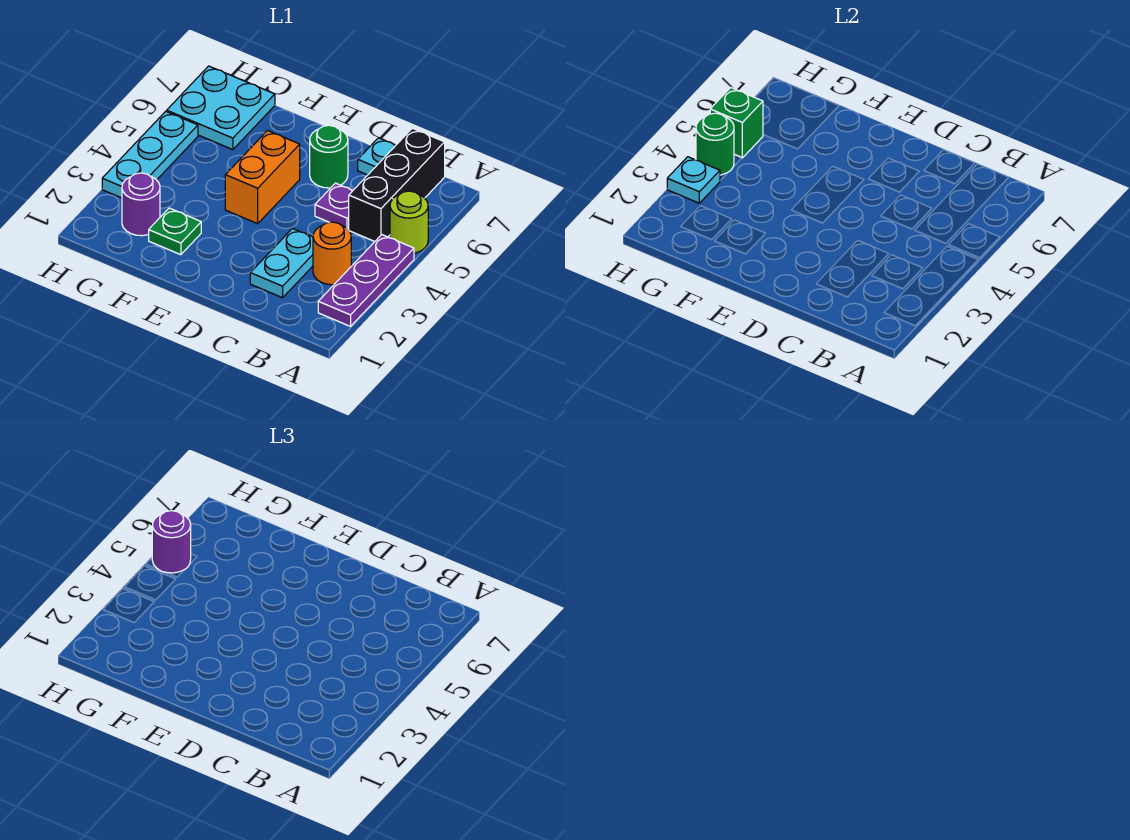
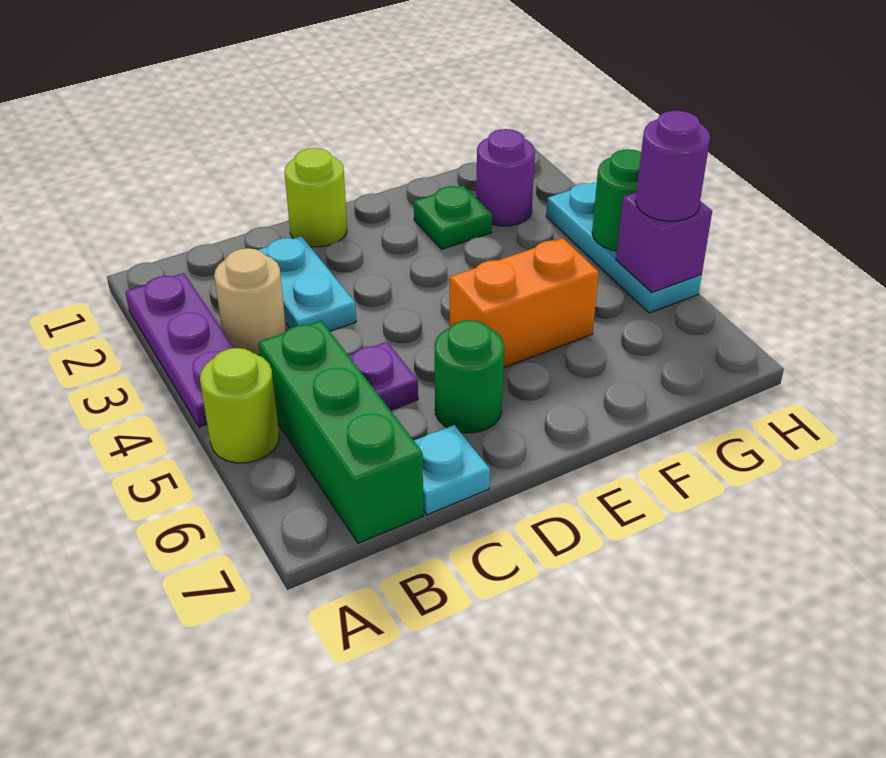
orange round brick B3 level 1 -> tan round brick B3 level 1
black brick B5:B7 level 1 -> green brick B5:B7 level 1
none -> lime round brick D1 level 1
orange brick E4:E5 level 1 -> orange brick E5:F5 level 1
cyan plate G6:H7 level 1 -> none
cyan plate H3 level 2 -> none
green brick H5 level 2 -> purple brick H5 level 2

